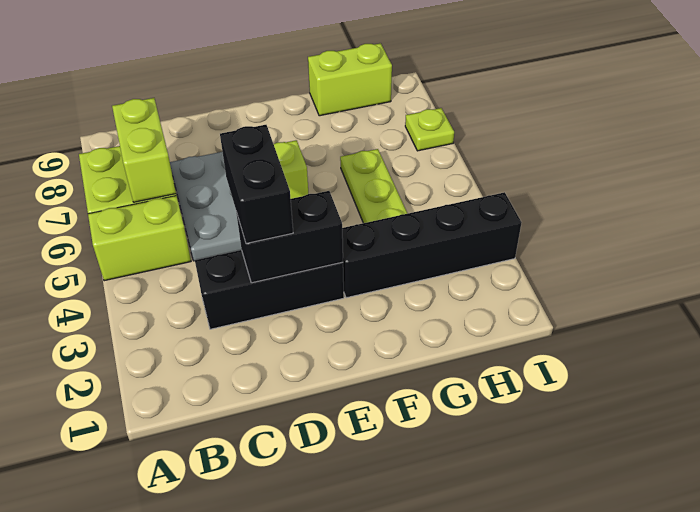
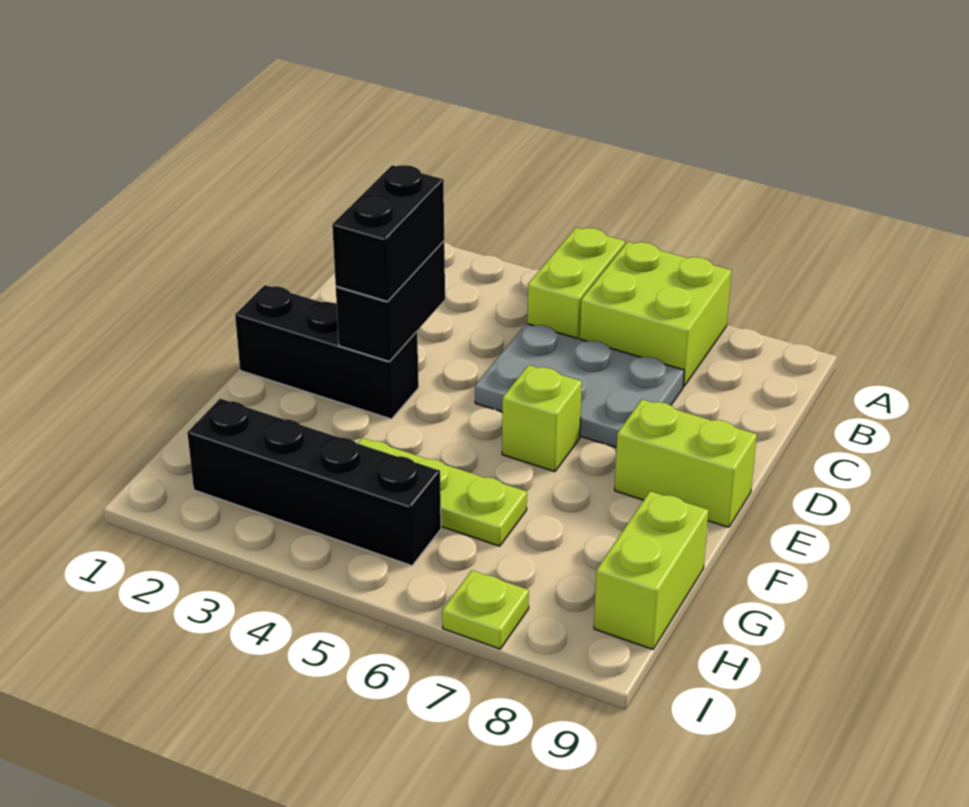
lime brick B6:B7 level 2 -> lime brick E8:E9 level 1
black brick C3:E3 level 1 -> black brick E1:E3 level 1
black brick D3:D4 level 3 -> black brick D3:E3 level 3
black brick F3:I3 level 1 -> black brick H2:H5 level 1

